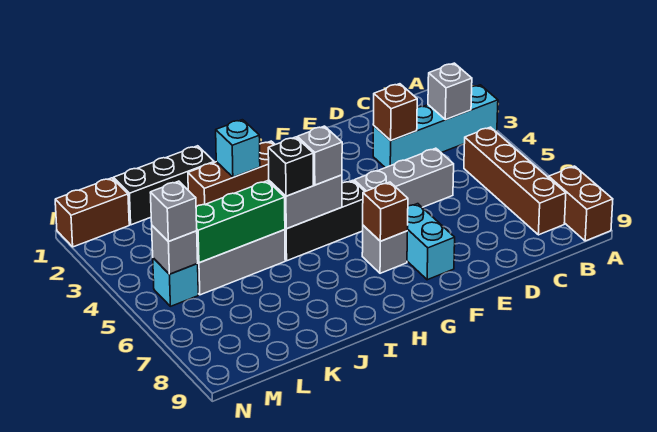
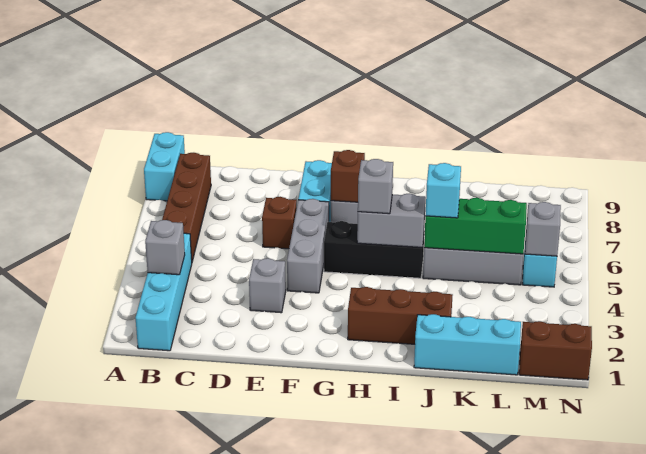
cyan brick A3:D3 level 1 -> cyan brick B1:B4 level 1
brown brick A8:A9 level 1 -> cyan brick A8:A9 level 1
brown brick D3 level 2 -> brown brick E6 level 1
grey brick D5:F5 level 1 -> grey brick F4:F6 level 1
cyan brick I2 level 2 -> cyan brick J5 level 3
black brick I5 level 3 -> none
black brick J1:L1 level 1 -> cyan brick J1:L1 level 1
grey brick M5 level 3 -> grey brick E3 level 1

